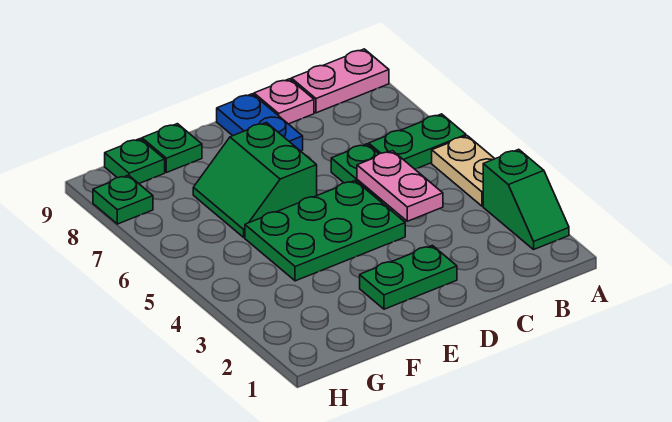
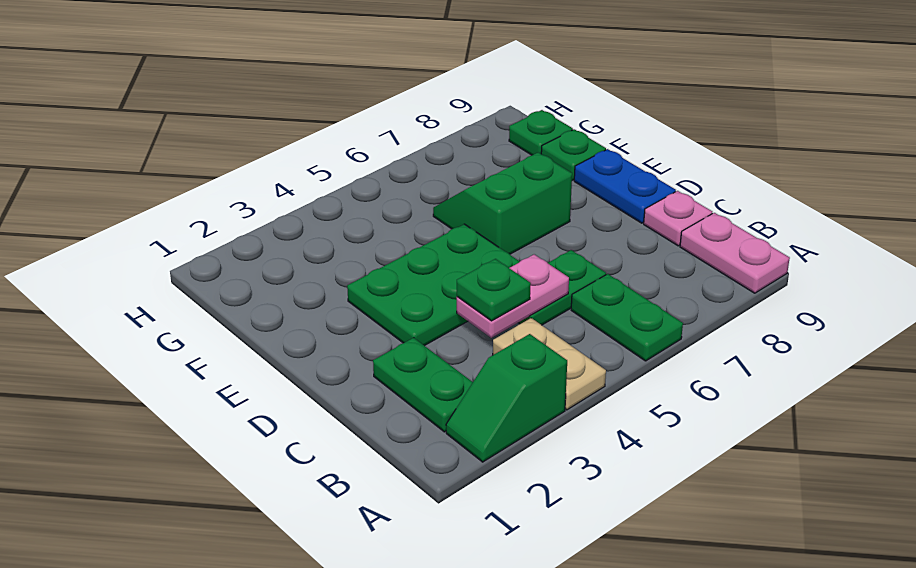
tan plate A4:A5 level 1 -> tan plate A4:B4 level 1
green plate D2:E2 level 1 -> green plate B2:C2 level 1
green plate D4:F5 level 1 -> green plate D3:E5 level 1
blue plate D8:D9 level 1 -> blue plate D9:E9 level 1
green plate H8 level 1 -> green plate C4 level 3

